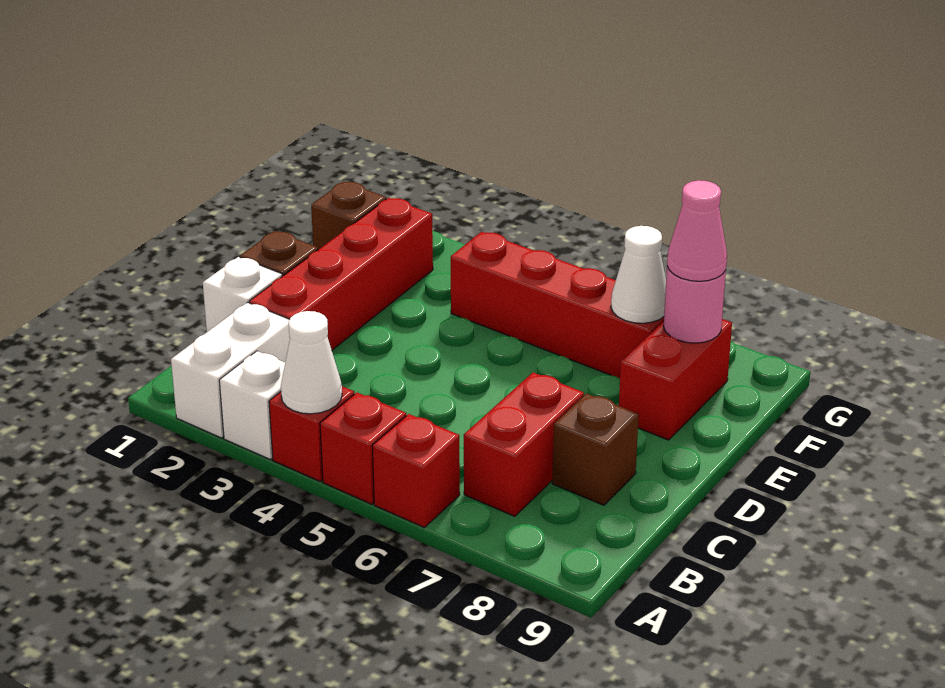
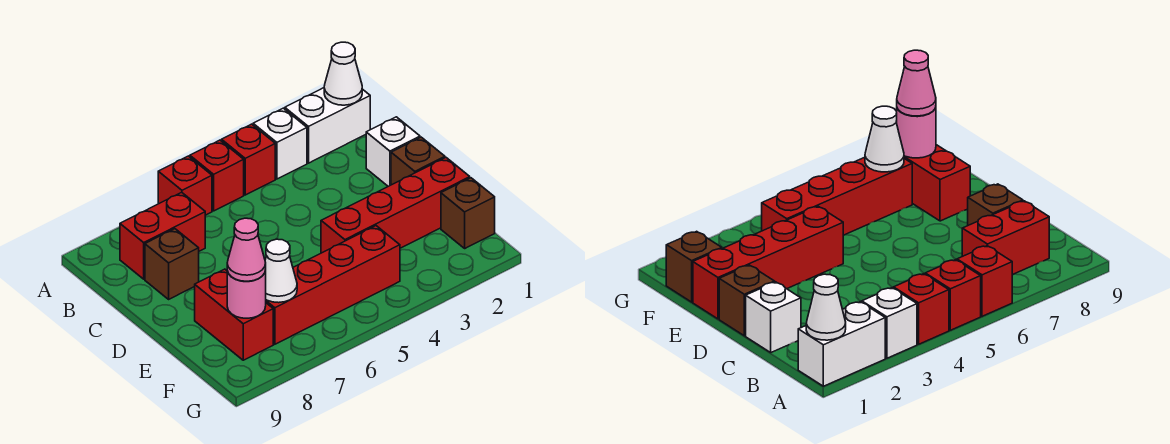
white brick A2:B2 level 1 -> white brick A1:A2 level 1
white cone A4 level 2 -> white cone A1 level 2
red brick B7:C7 level 1 -> red brick B7:B8 level 1
red brick C2:F2 level 1 -> red brick E1:E4 level 1

